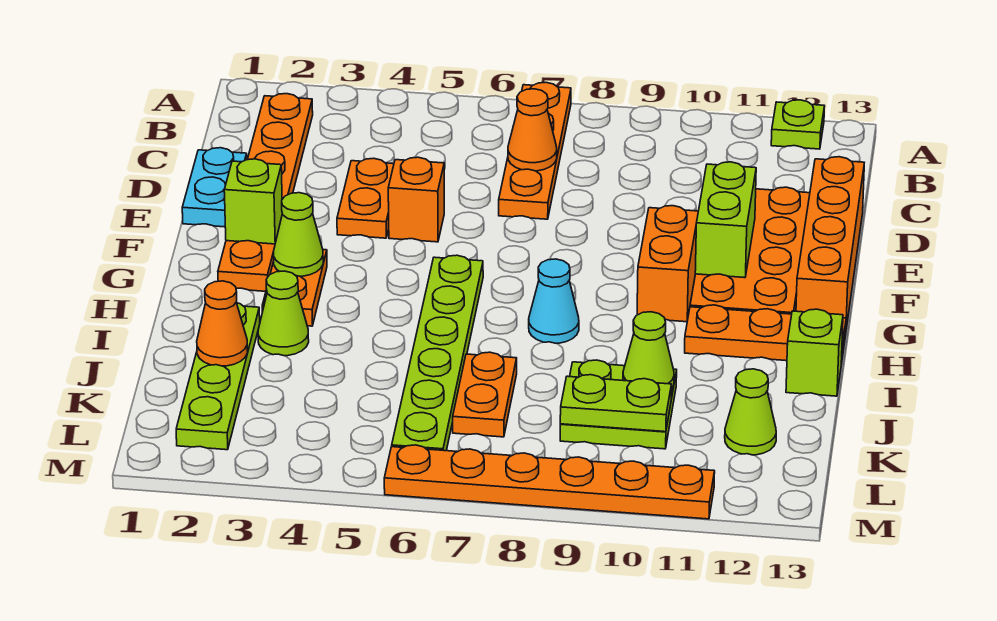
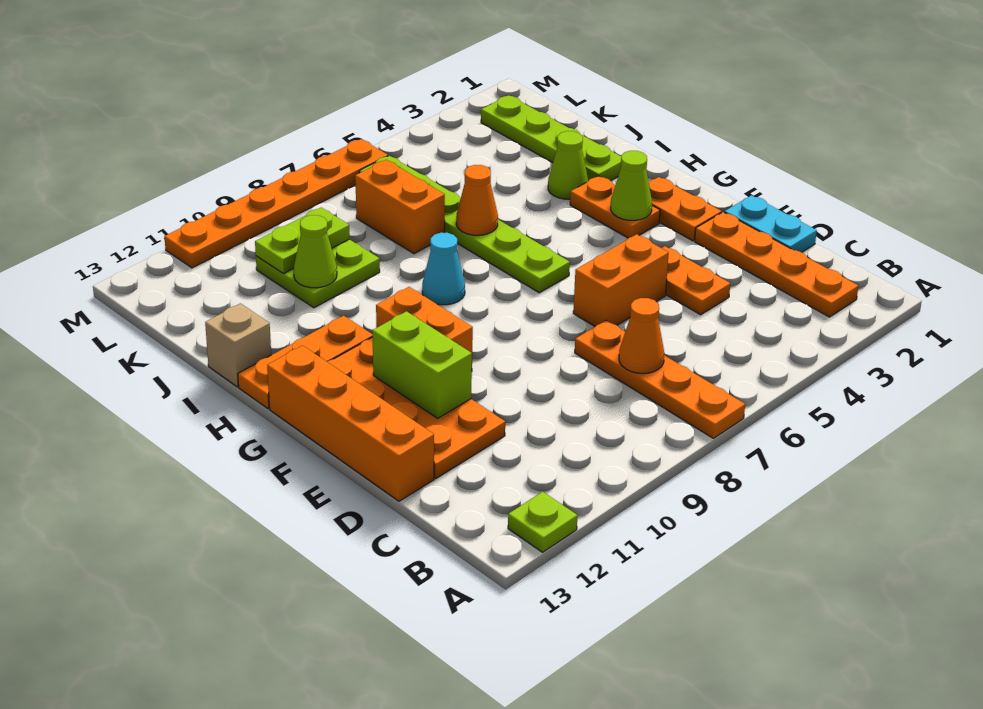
orange brick E5 level 1 -> orange brick E5:E6 level 1
lime brick F2 level 2 -> none
lime brick I13 level 1 -> tan brick I13 level 1
orange cone J2 level 2 -> orange cone I6 level 2
orange plate J7:K7 level 1 -> orange brick J7:K7 level 1
lime cone K12 level 1 -> none

